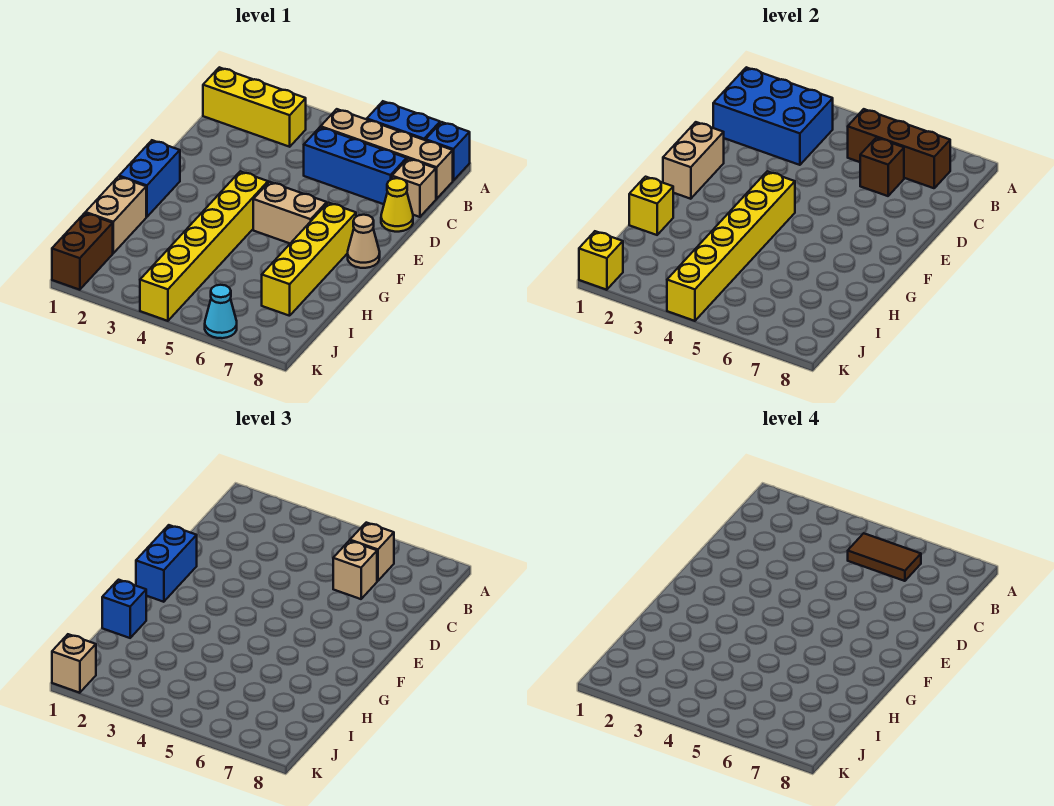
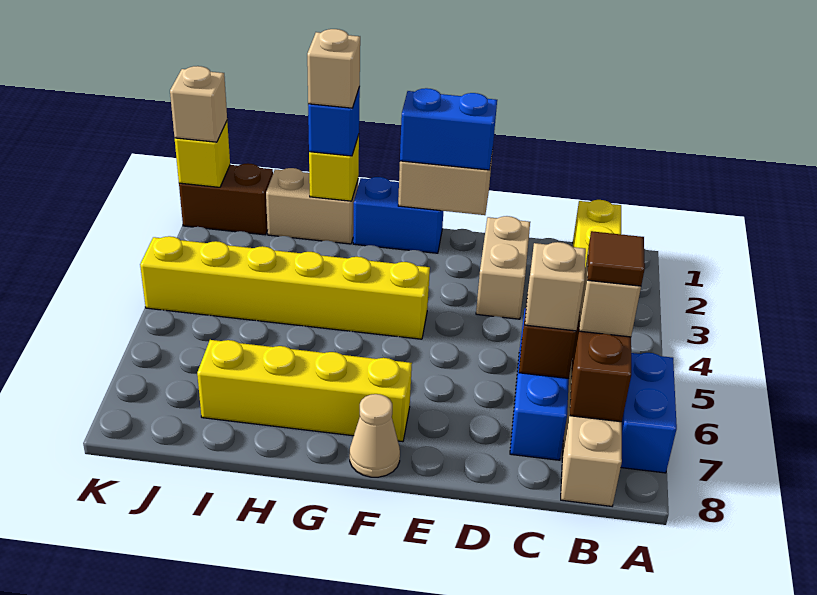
blue brick A8 level 1 -> none
blue brick B1:C3 level 2 -> none
brown tile B5:B6 level 4 -> brown tile B6 level 4
tan brick C8 level 1 -> tan brick H1 level 4
yellow cone D8 level 1 -> none
yellow brick F4:K4 level 2 -> none
tan brick F5:F6 level 1 -> tan brick D2:D3 level 1
cyan cone K6 level 1 -> none

